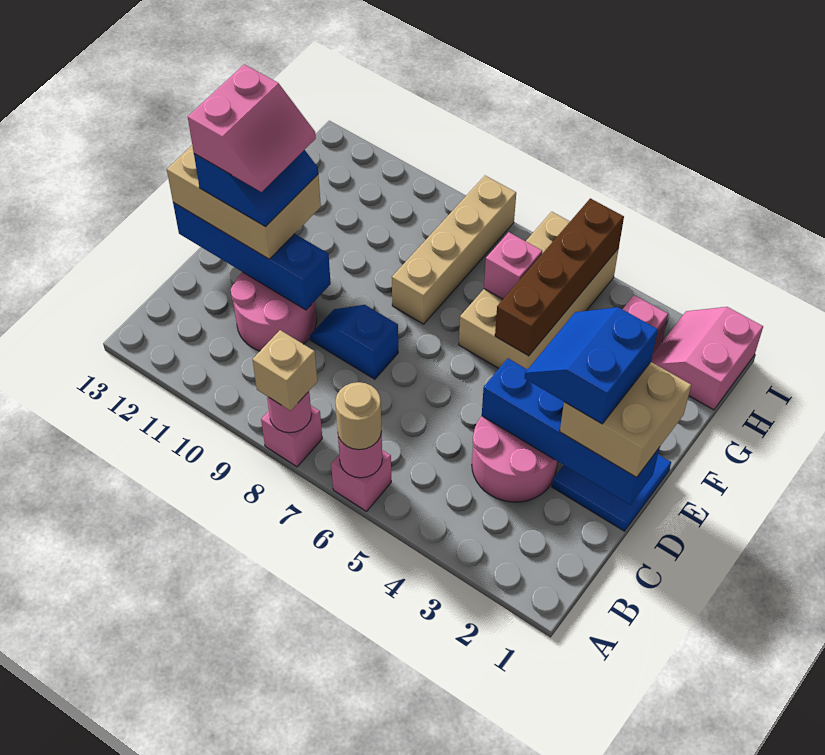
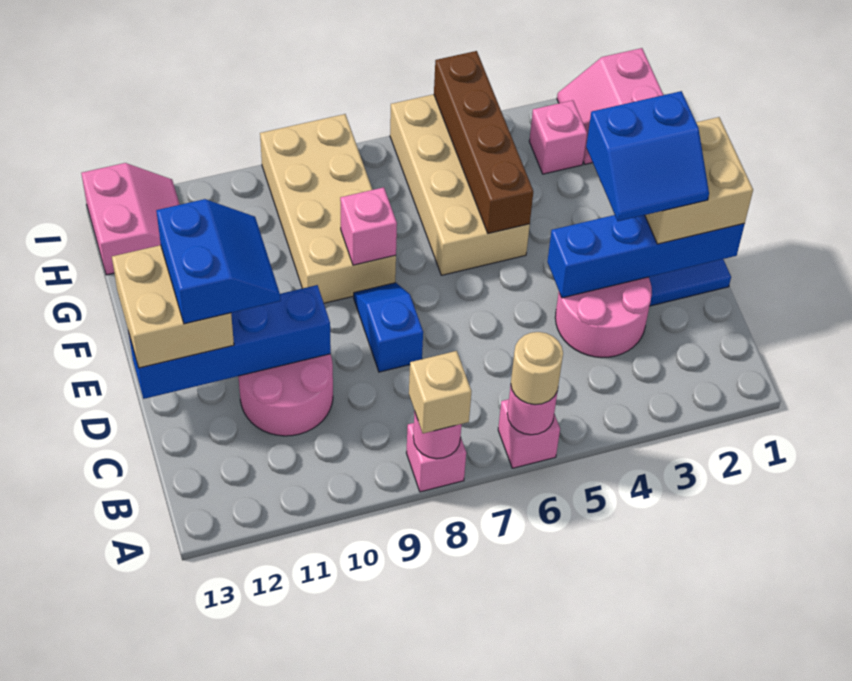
blue slope D2:E3 level 4 top 2 -> blue slope D2:E3 level 4 top E
blue slope D8:D9 level 1 top 8 -> blue slope D8:E8 level 1 top D
tan brick D11:E13 level 3 -> tan brick D12:E13 level 3
pink slope D11:E12 level 5 top 12 -> pink slope H12:I13 level 1 top 13
tan brick F8:I8 level 1 -> tan brick F8:I9 level 1
pink brick G6 level 2 -> pink brick F8 level 2

